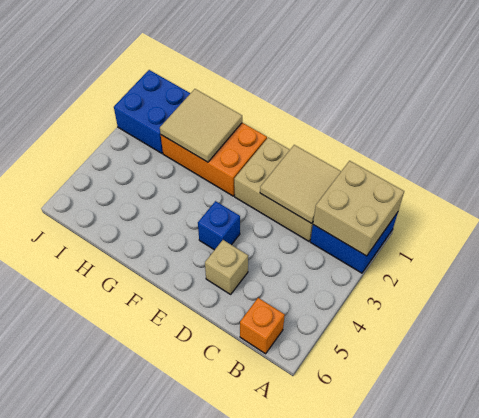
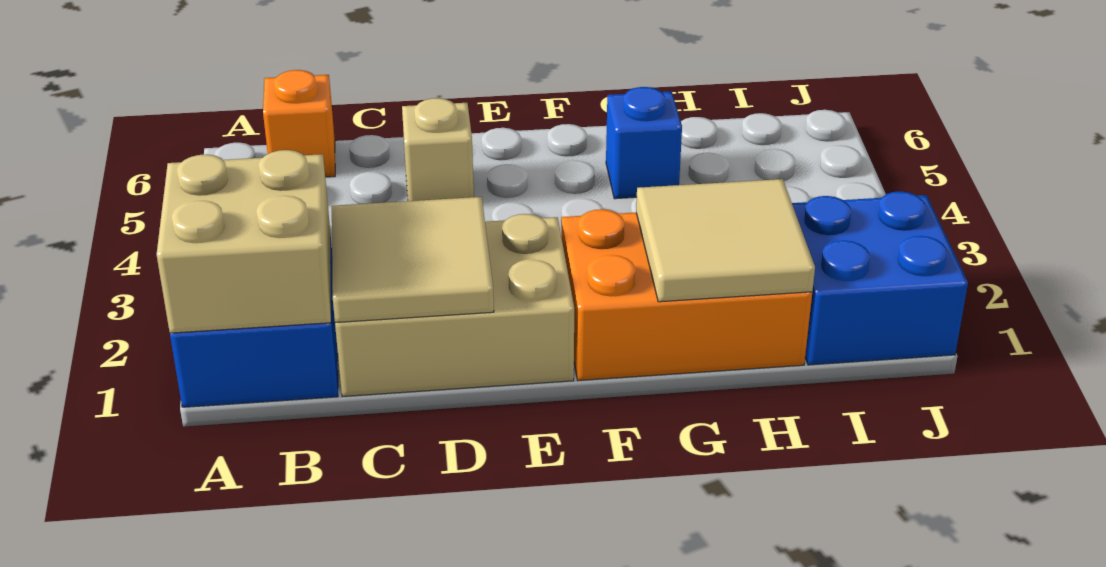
blue brick E4 level 1 -> blue brick G5 level 1

